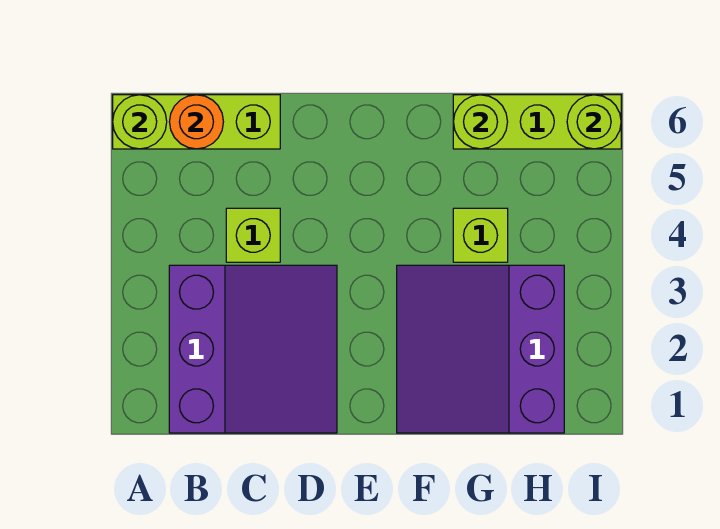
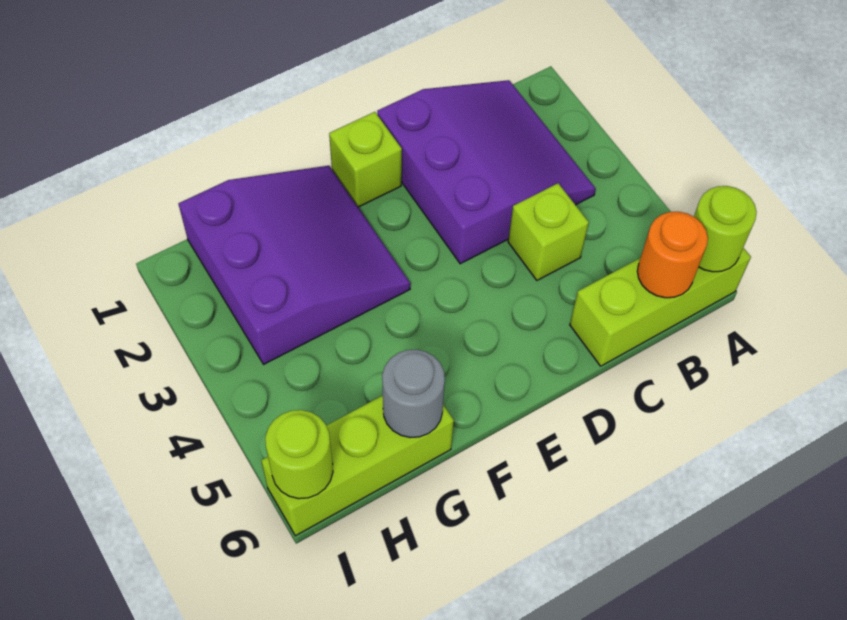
purple slope B1:D3 level 1 top B -> purple slope B1:D3 level 1 top D
lime brick G4 level 1 -> lime brick E1 level 1
lime round brick G6 level 2 -> grey round brick G6 level 2

